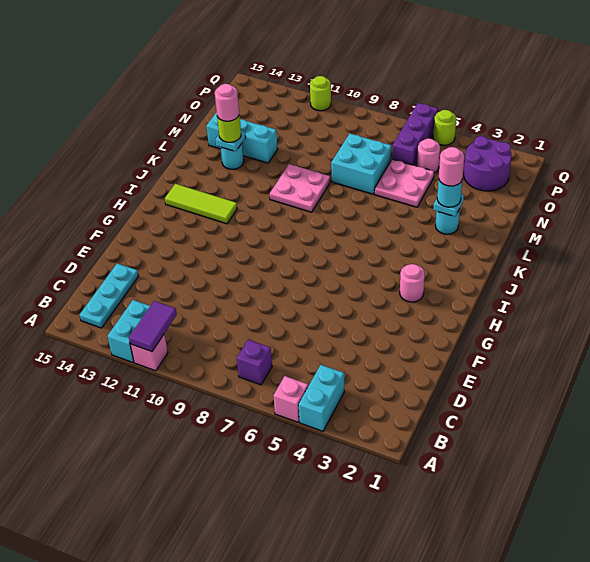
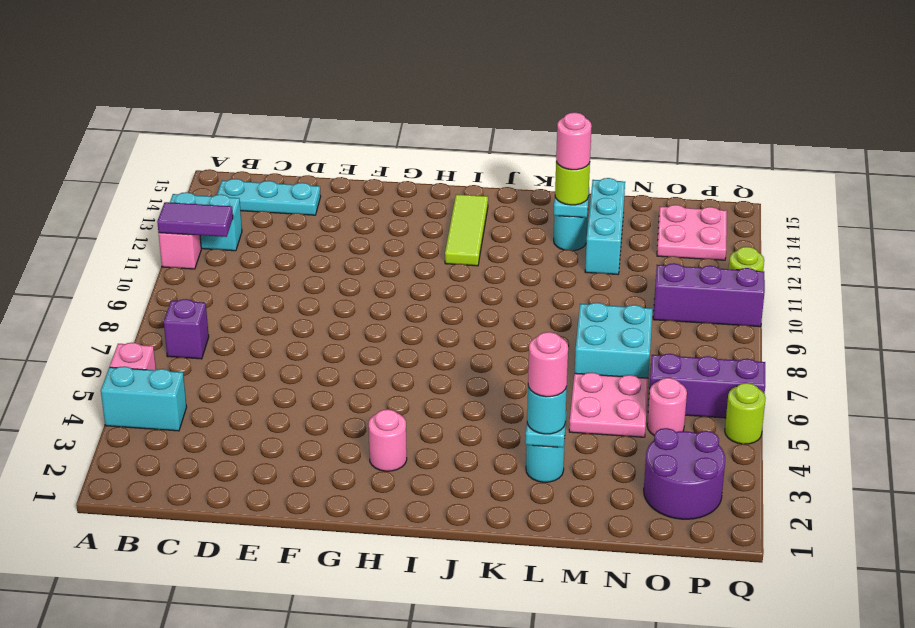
pink plate K9:L10 level 1 -> pink plate O13:P14 level 1
none -> purple brick O10:Q10 level 1

